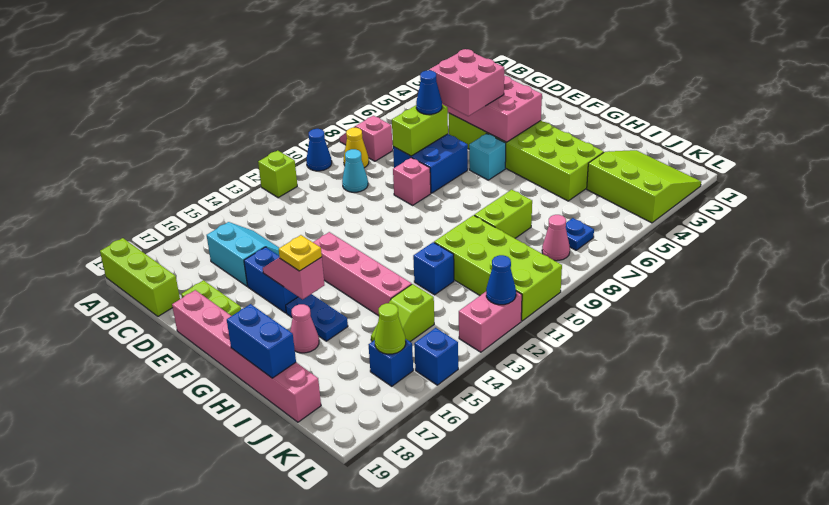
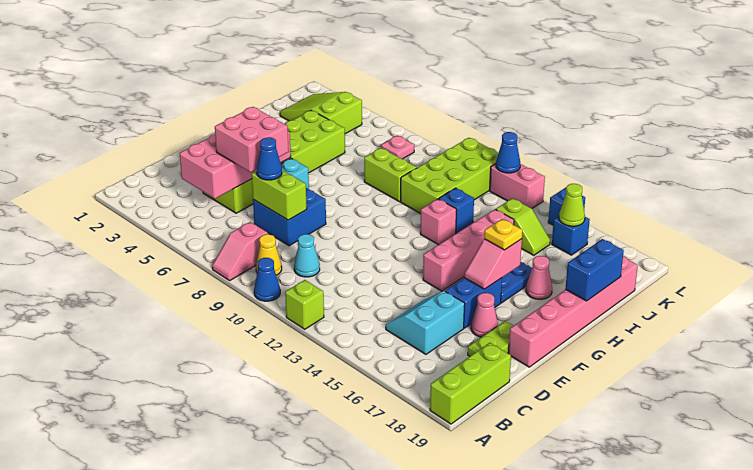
pink brick E9 level 1 -> pink brick H12 level 1
lime slope J2:L4 level 1 top 4 -> lime slope J2:K4 level 1 top 4
blue plate K7 level 1 -> pink plate K7 level 1
pink cone K8 level 1 -> pink cone E17 level 1

